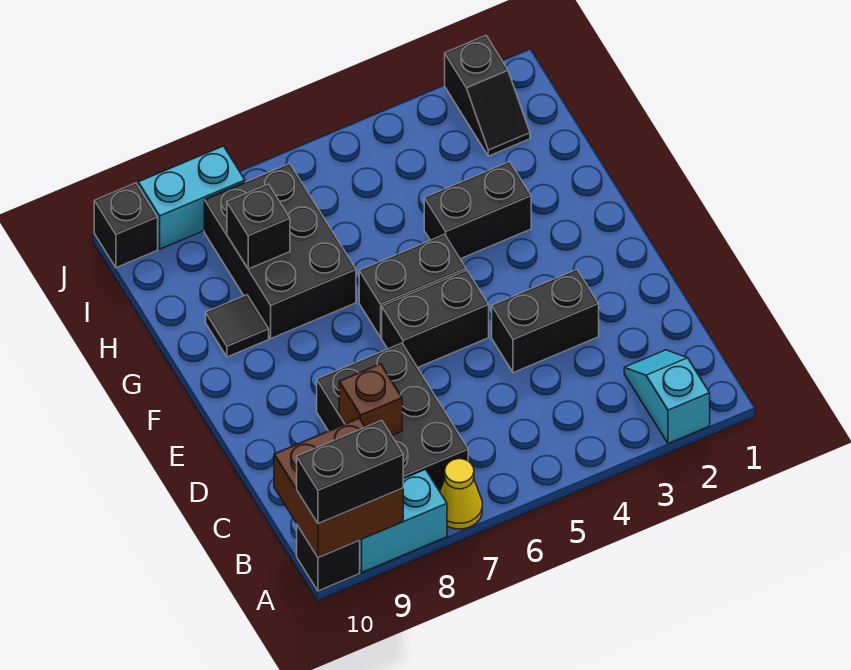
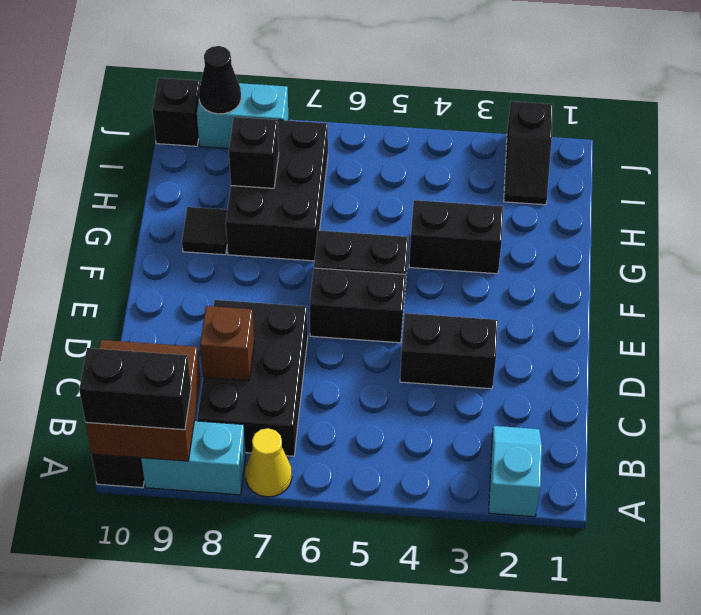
none -> black cone J9 level 2

